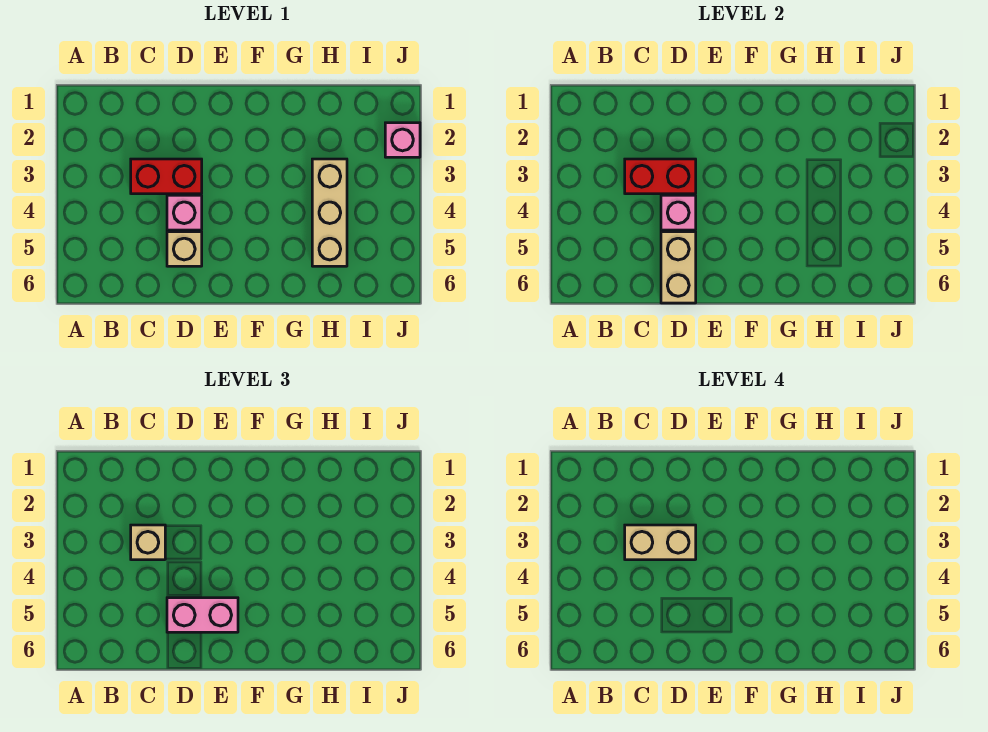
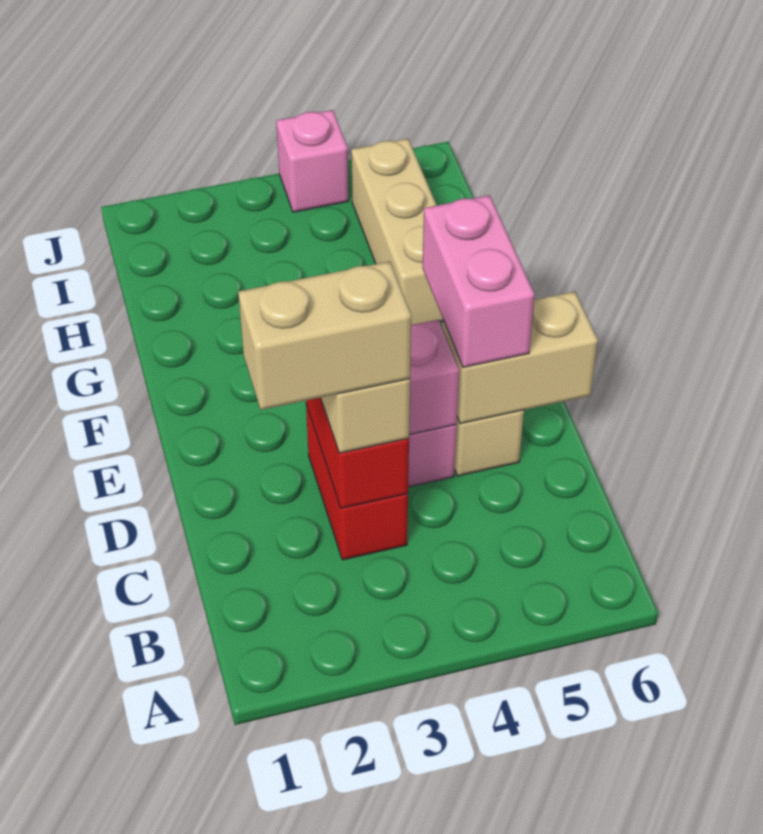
tan brick C3:D3 level 4 -> tan brick C2:C3 level 4
tan brick H3:H5 level 1 -> tan brick G5:I5 level 1
pink brick J2 level 1 -> pink brick J4 level 1

